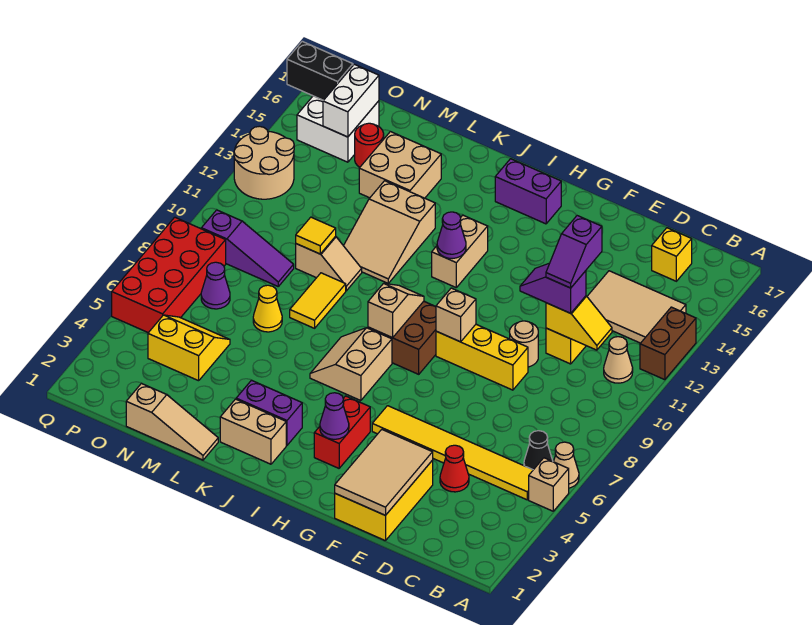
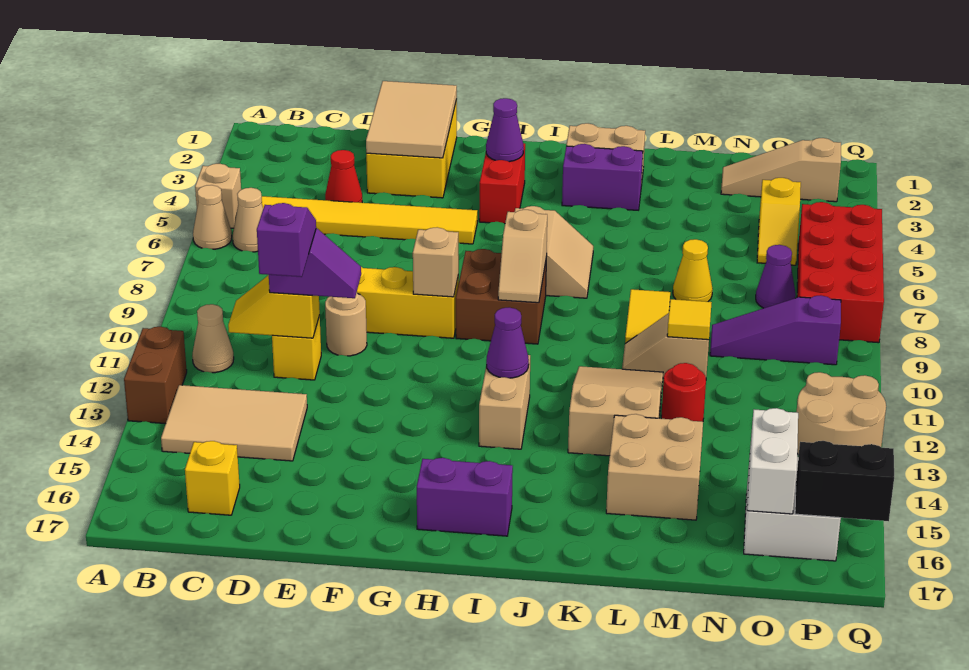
black cone B6 level 1 -> tan cone B6 level 1
tan slope L1:N1 level 1 top N -> tan slope N2:P2 level 1 top P
yellow slope N4:O5 level 1 top 4 -> yellow slope O4:O5 level 1 top 4
red round brick N15 level 1 -> red round brick M12 level 1

